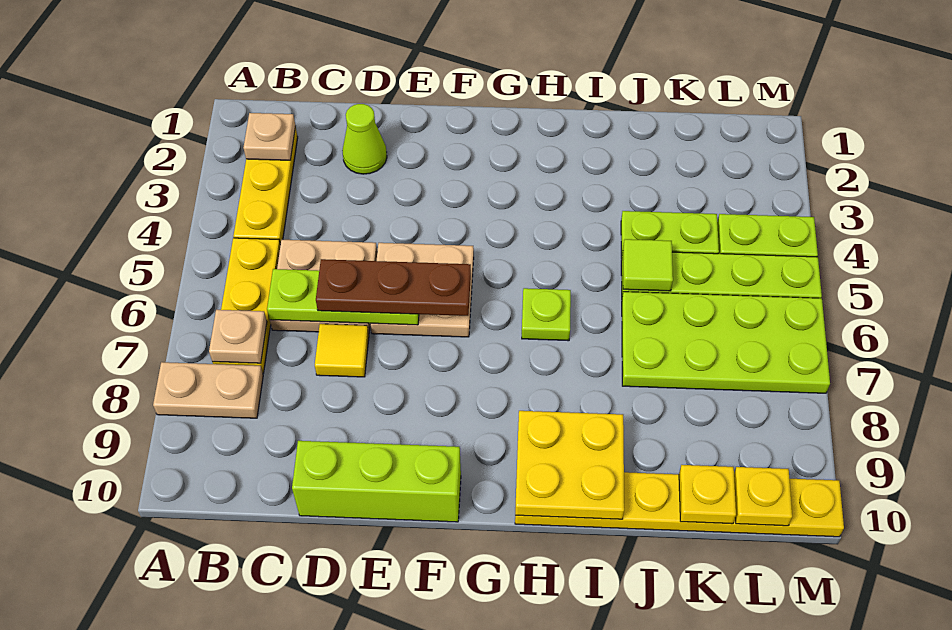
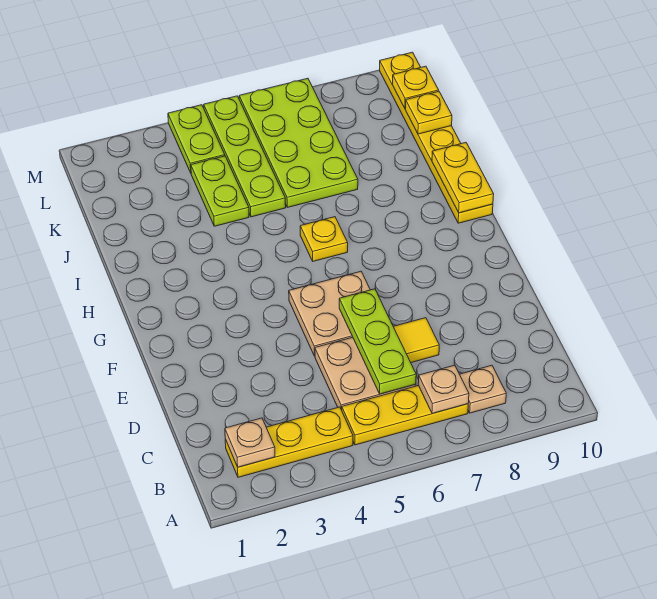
tan plate A8:B8 level 1 -> tan plate B8 level 1
lime cone D2 level 1 -> none
brown plate D6:F6 level 3 -> none
lime brick D10:F10 level 1 -> none
lime plate H6 level 1 -> yellow plate H6 level 1
yellow plate H9:I10 level 2 -> yellow plate H10:I10 level 2
lime tile J5 level 2 -> none

